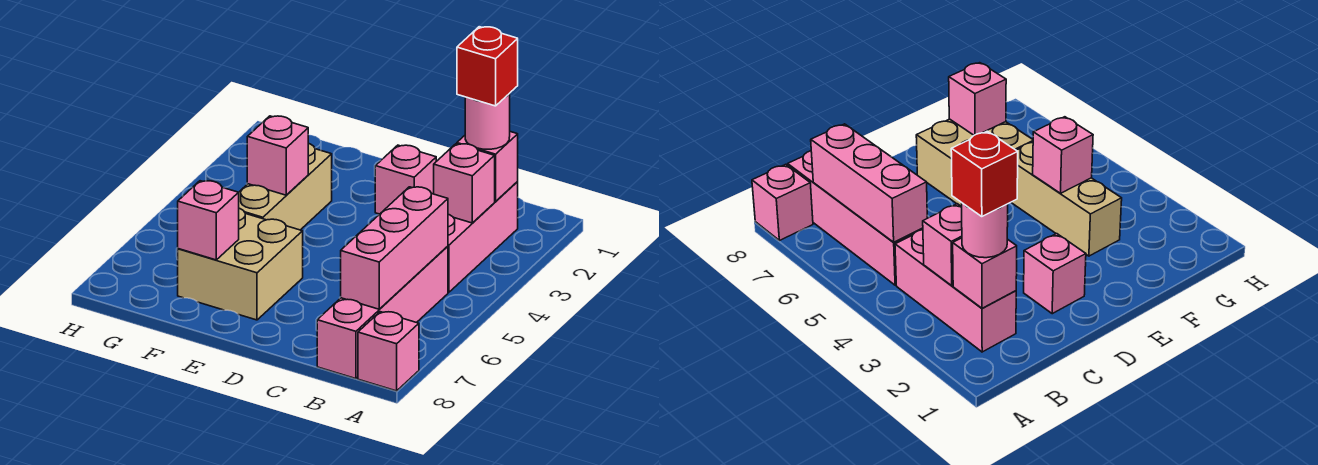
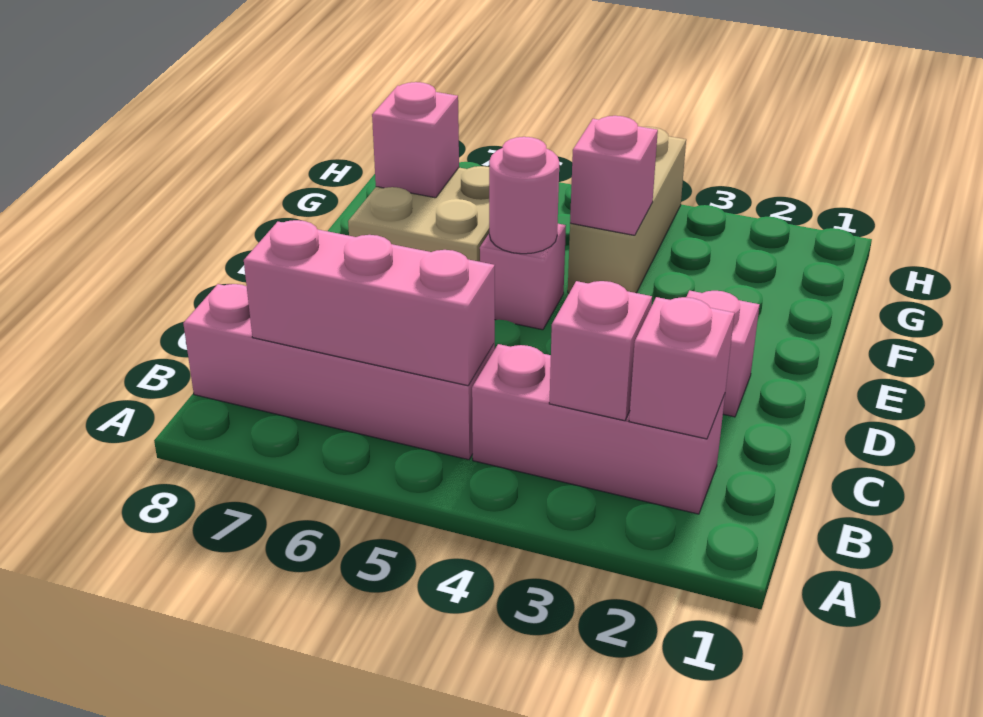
pink brick A8 level 1 -> pink brick E5 level 1
pink round brick B2 level 3 -> pink round brick E5 level 2
red brick B2 level 4 -> none
tan brick F3:F5 level 1 -> tan brick F4:H4 level 1

